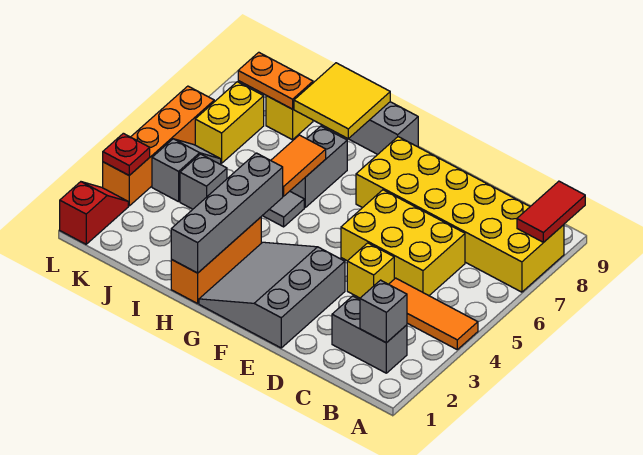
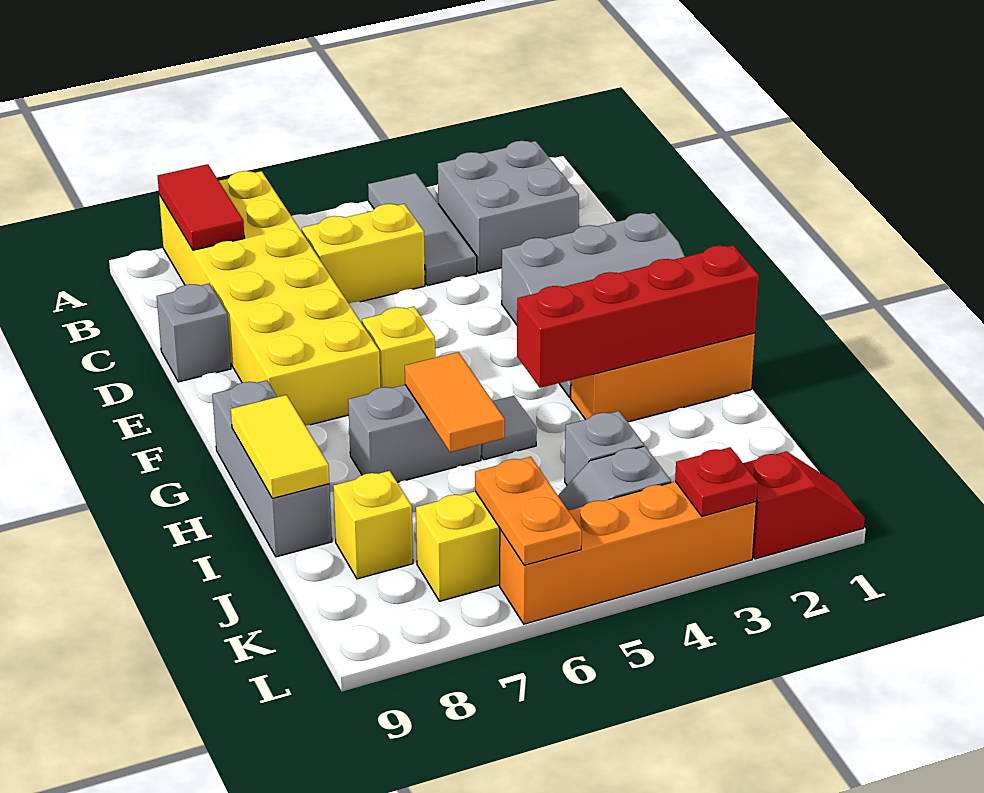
orange tile A4:C4 level 1 -> grey tile A4:C4 level 1
red tile A8:A9 level 2 -> red tile A8:B8 level 2
grey brick B2:C2 level 1 -> grey brick B2:C3 level 1
grey brick B2 level 2 -> grey brick D9 level 1
yellow brick C5:E6 level 1 -> yellow brick C5:C6 level 1
yellow brick D4 level 1 -> yellow brick F6 level 1
grey brick H1:H4 level 2 -> red brick H1:H4 level 2
orange tile H5:H6 level 2 -> orange tile H6:I6 level 2
yellow tile H8:I9 level 2 -> yellow tile H9:I9 level 2
orange plate J8:K8 level 2 -> orange plate K6:L6 level 2
red slope L1:L2 level 1 top 1 -> red slope L1:L2 level 1 top 2

